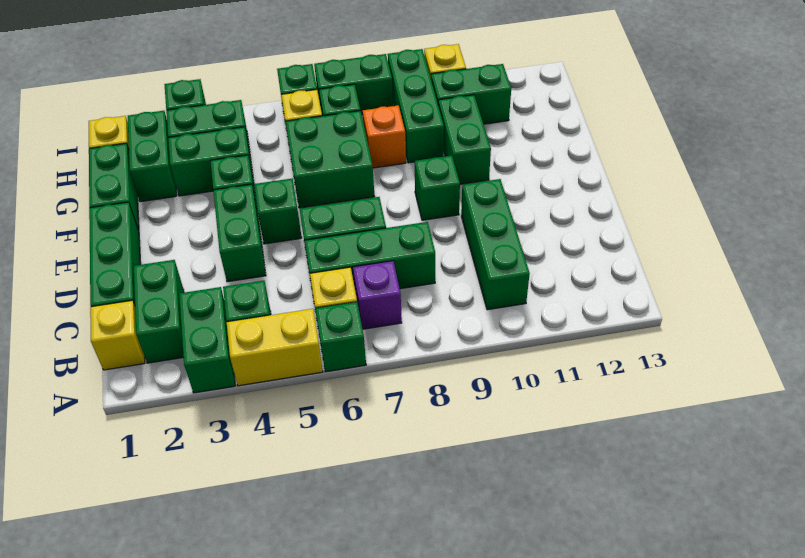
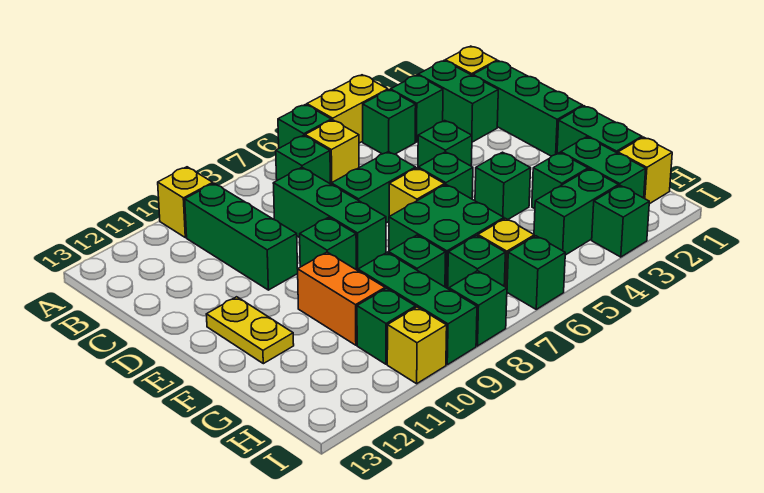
green brick A3:B3 level 1 -> green brick B3 level 1
none -> yellow brick A10 level 1
purple brick B7 level 1 -> green brick B7 level 1
green brick C6:C8 level 1 -> green brick C8:E8 level 1
green brick D4:E4 level 1 -> green brick D4 level 1
none -> yellow brick E6 level 1
none -> yellow plate E12:F12 level 1
green brick F10:G10 level 1 -> orange brick F10:G10 level 1
green brick G3:G4 level 1 -> green brick G3 level 1
orange brick G8 level 1 -> green brick G8 level 1
green brick H10:H11 level 1 -> green brick H10 level 1
green brick I7:I8 level 1 -> green brick I8 level 1

